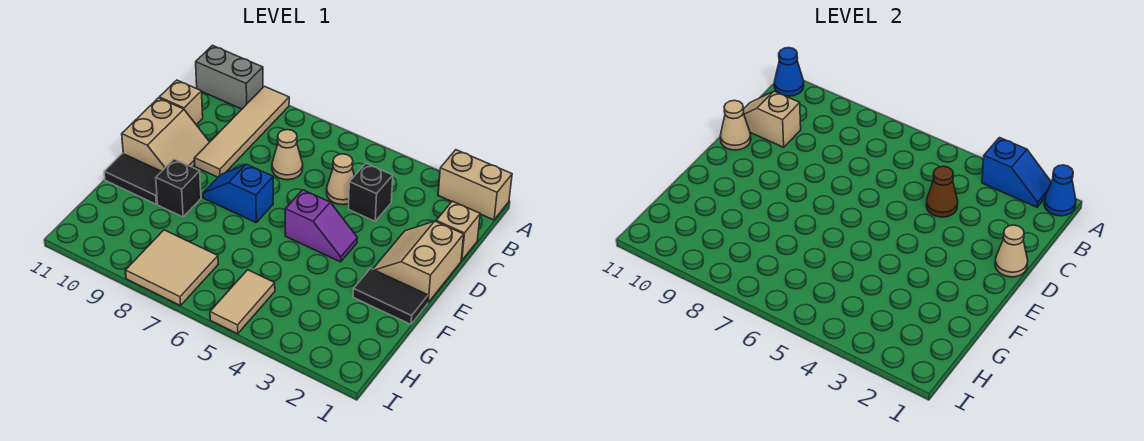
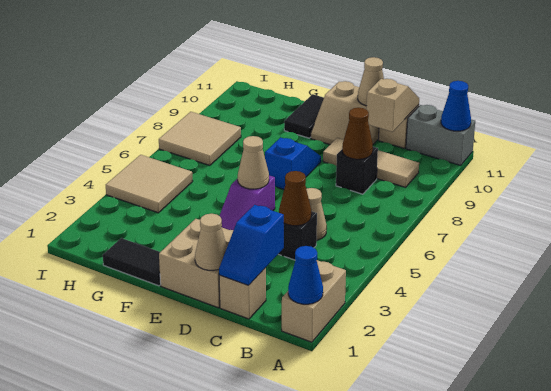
blue slope A2:A3 level 2 top 3 -> blue slope C1:C2 level 2 top 2
tan tile A9:D9 level 1 -> tan tile B9:D9 level 1
grey brick A10:A11 level 1 -> grey brick A11:B11 level 1
tan cone C7 level 1 -> tan cone E5 level 2
none -> brown cone C8 level 2
tan slope D1:E2 level 1 top 1 -> tan brick D1:E2 level 1
black tile F1:F2 level 1 -> black tile F1:G1 level 1
black brick F9 level 1 -> black brick C8 level 1
tan tile H5:I5 level 1 -> tan tile H4:I5 level 1

